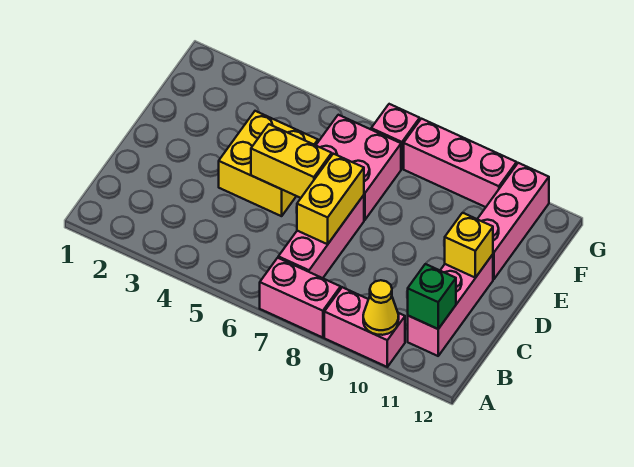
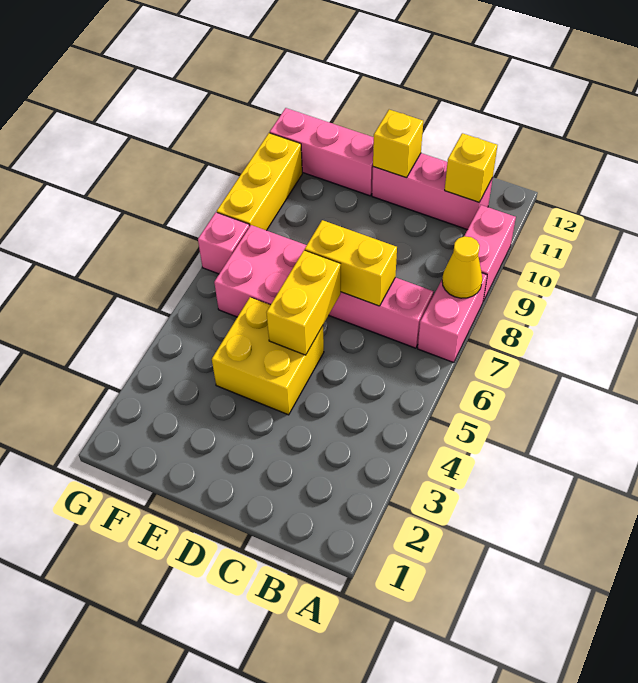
yellow cone A10 level 2 -> yellow cone A8 level 2
green brick B11 level 2 -> yellow brick B11 level 2
pink brick G8:G10 level 1 -> yellow brick G8:G10 level 1

